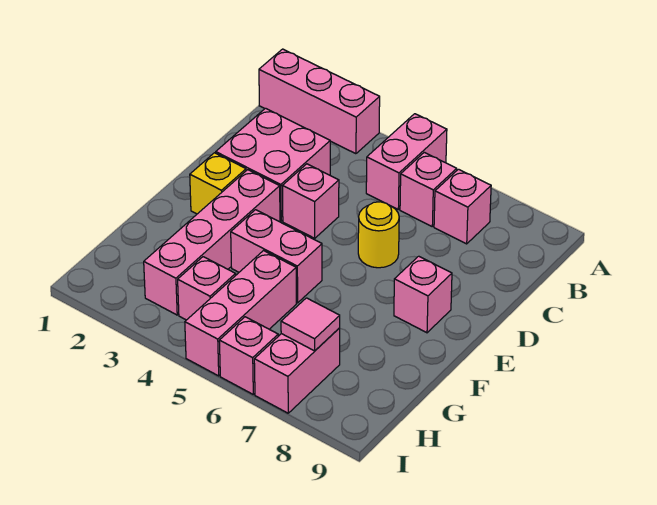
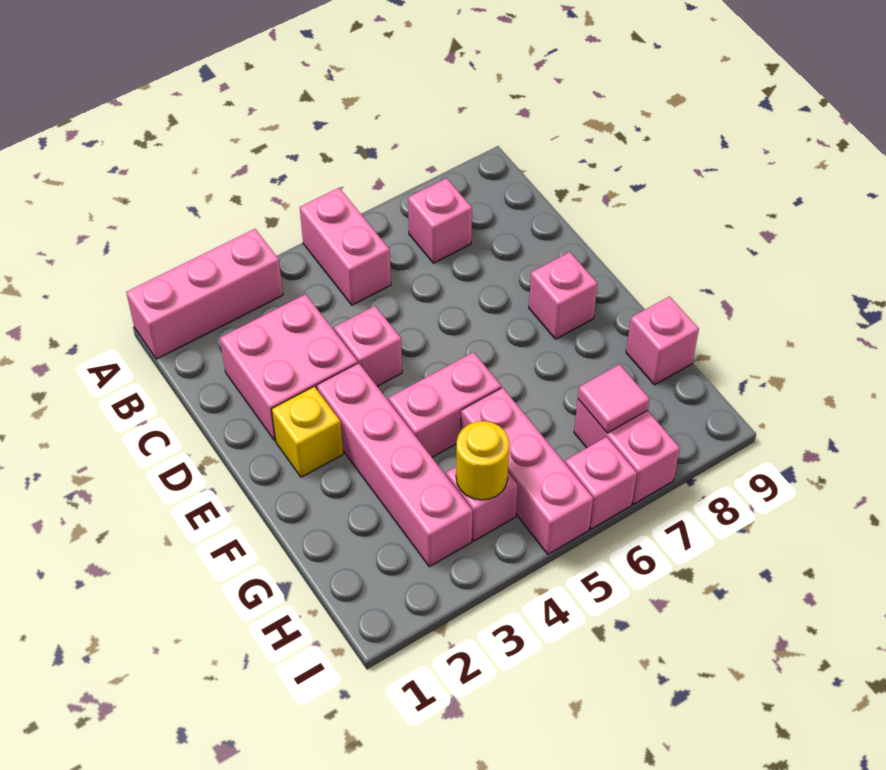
pink brick B6 level 1 -> pink brick G9 level 1
yellow round brick D6 level 1 -> yellow round brick H4 level 2

